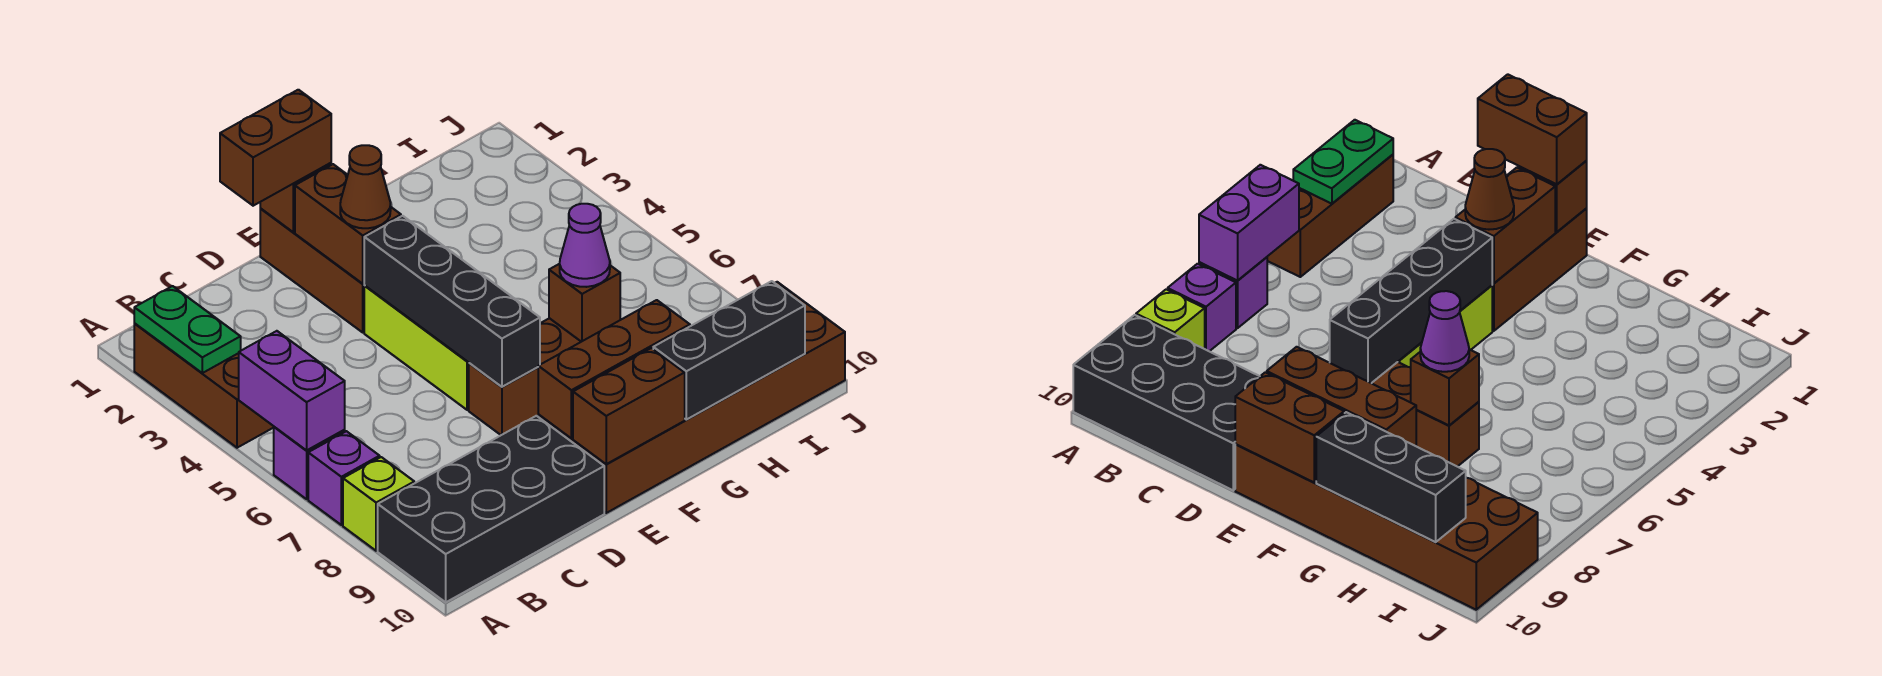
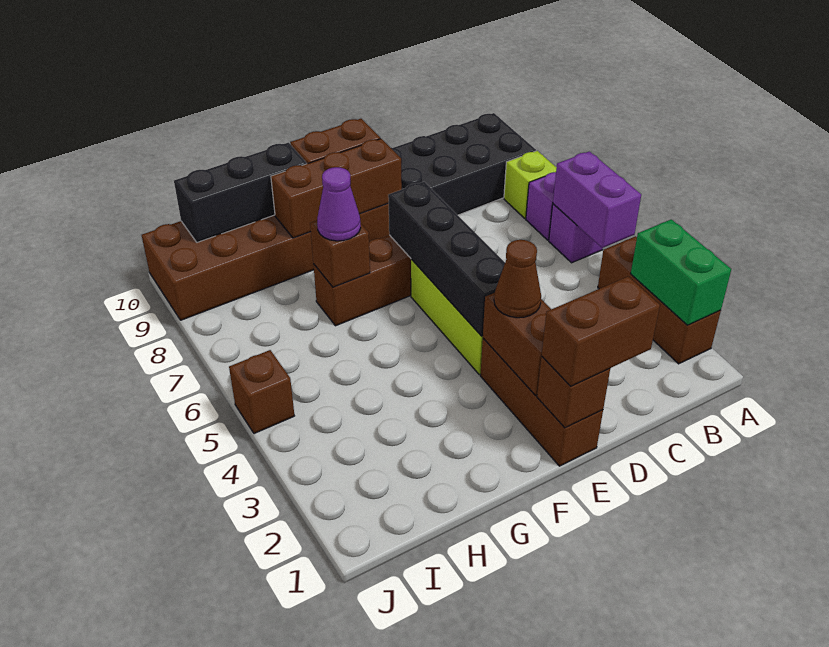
green plate A2:A3 level 2 -> green brick A2:A3 level 2
none -> brown brick J5 level 1

